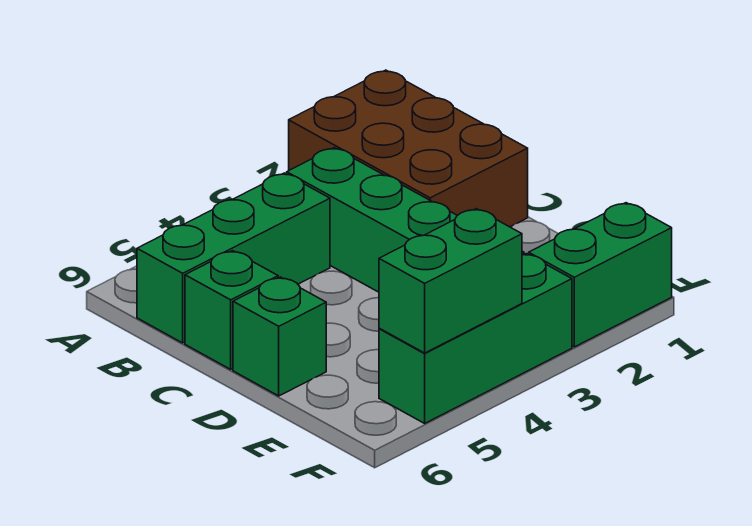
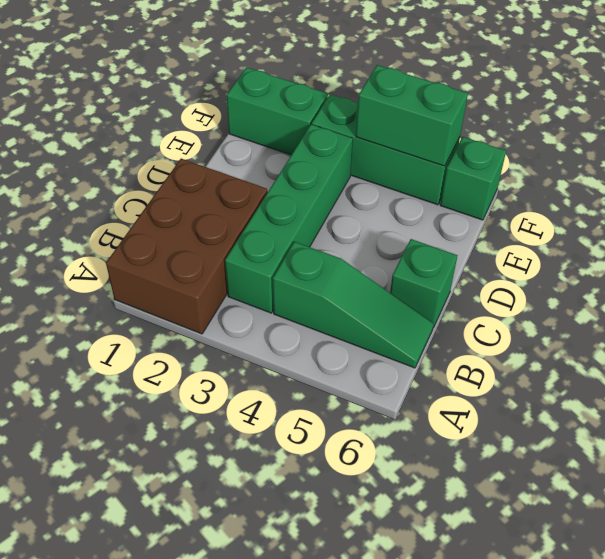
green brick B4:B6 level 1 -> green slope B4:B6 level 1 top 4
green brick D6 level 1 -> green brick F6 level 1

